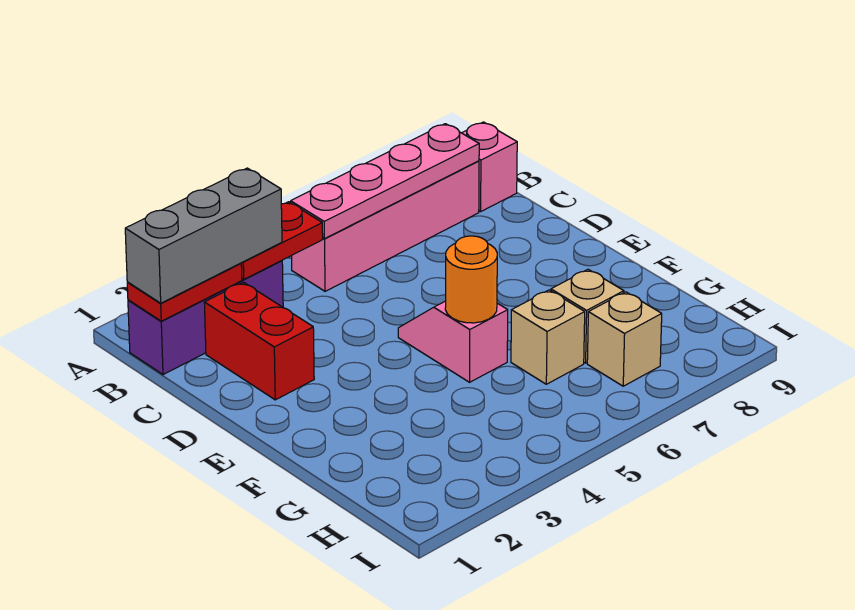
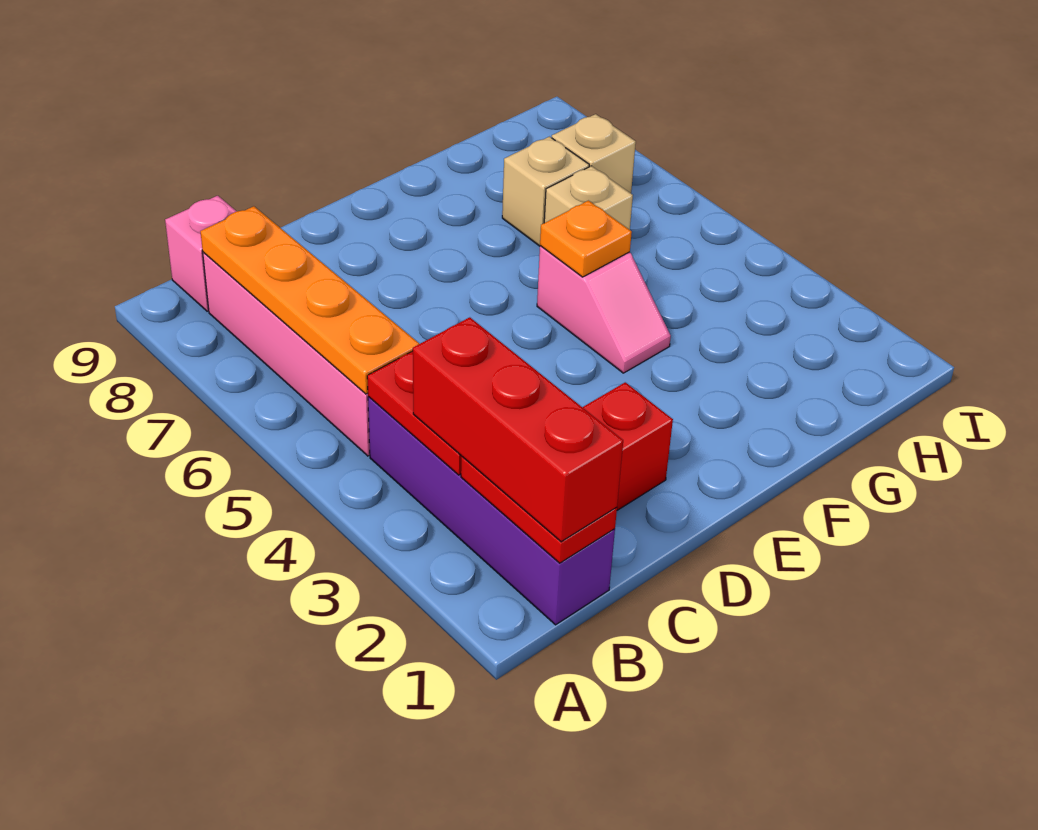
purple brick B1:B3 level 1 -> purple brick B1:B4 level 1
grey brick B1:B3 level 3 -> red brick B1:B3 level 3
pink plate B5:B8 level 2 -> orange plate B5:B8 level 2
pink slope E5:F5 level 1 top F -> pink slope F4:F5 level 1 top 5
orange round brick F5 level 2 -> orange plate F5 level 2

